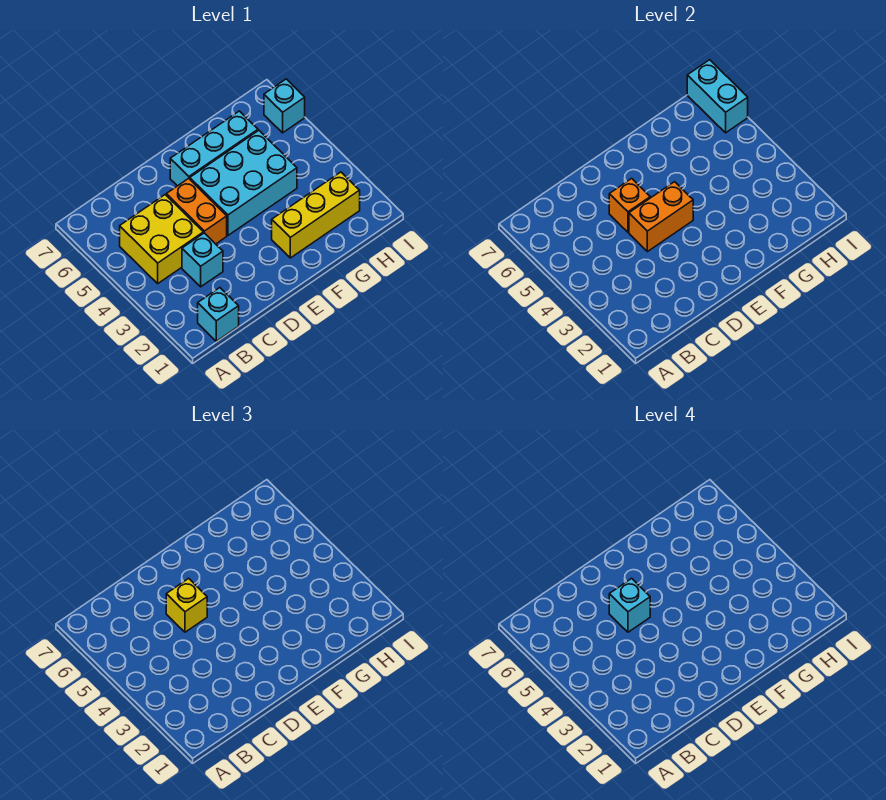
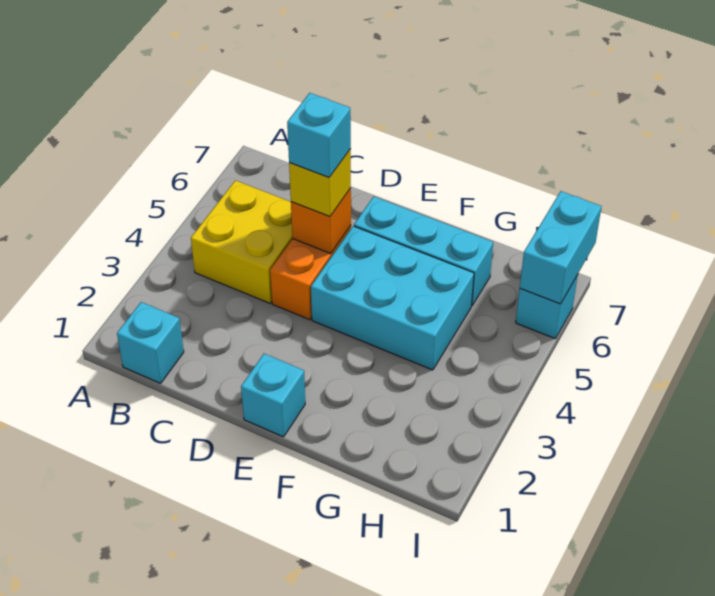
cyan brick C3 level 1 -> cyan brick E1 level 1
orange brick D4:E4 level 2 -> none
yellow brick F2:H2 level 1 -> none

